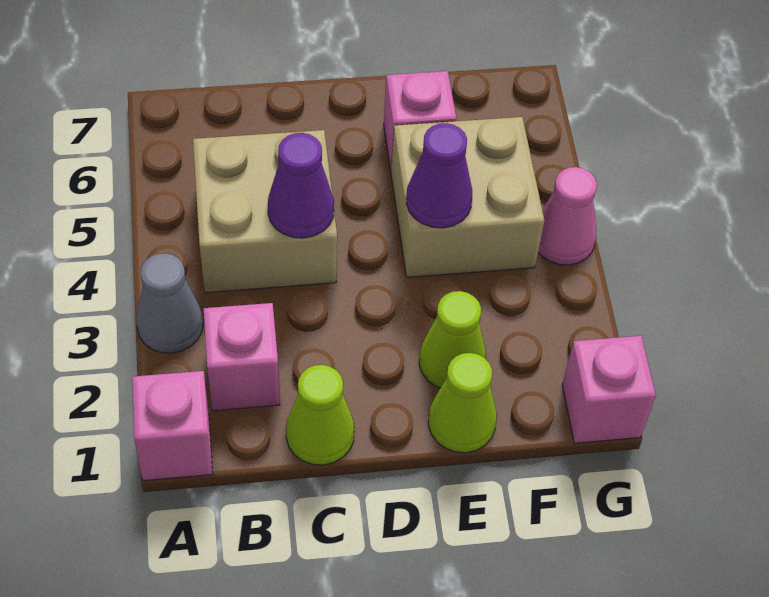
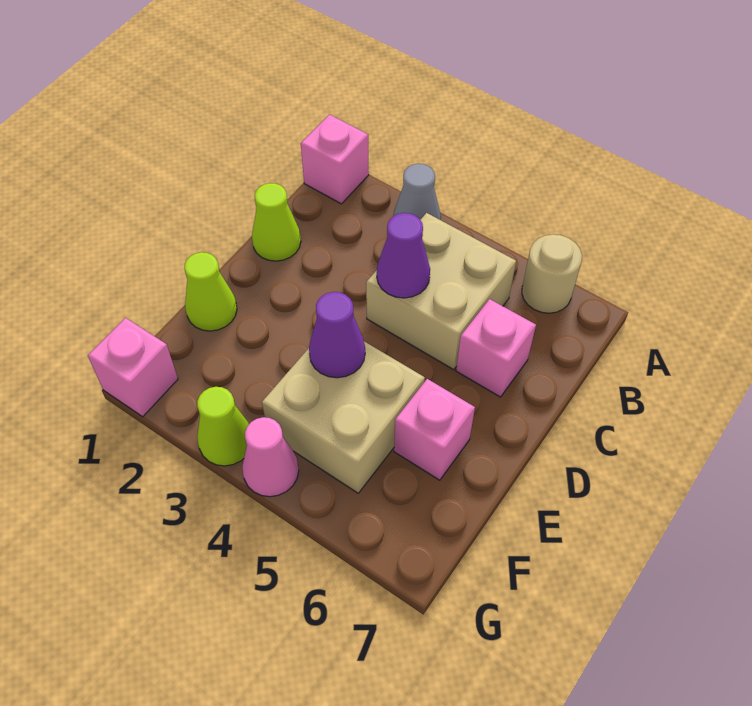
none -> tan round brick A6 level 1
pink brick B2 level 1 -> pink brick C6 level 1
lime cone E2 level 1 -> lime cone G3 level 1

